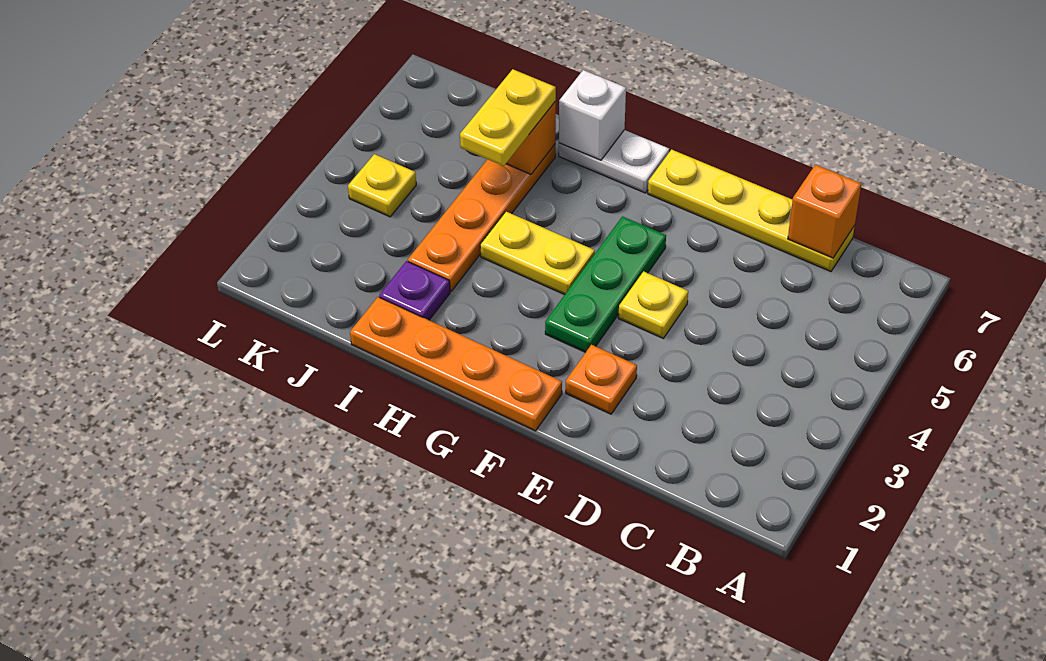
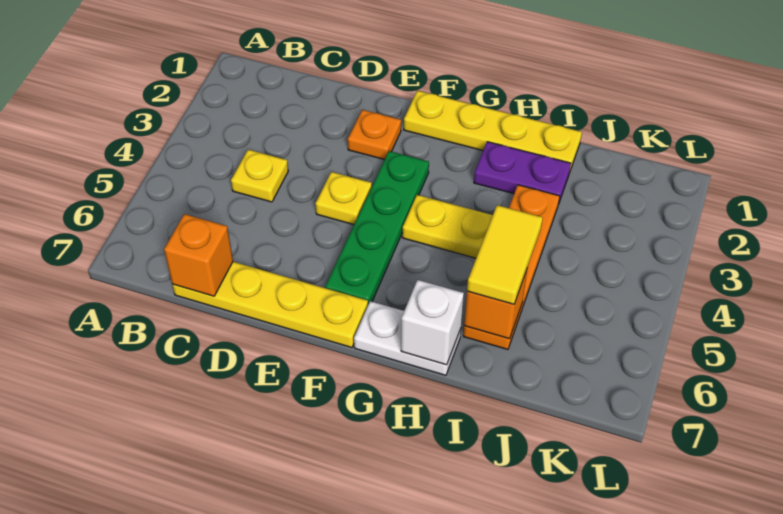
orange plate F1:I1 level 1 -> yellow plate F1:I1 level 1
green plate F3:F5 level 1 -> green plate F3:F6 level 1
purple plate I2 level 1 -> purple plate H2:I2 level 1
yellow plate I5:I6 level 3 -> yellow tile I5:I6 level 3
yellow plate K4 level 1 -> yellow plate C4 level 1

